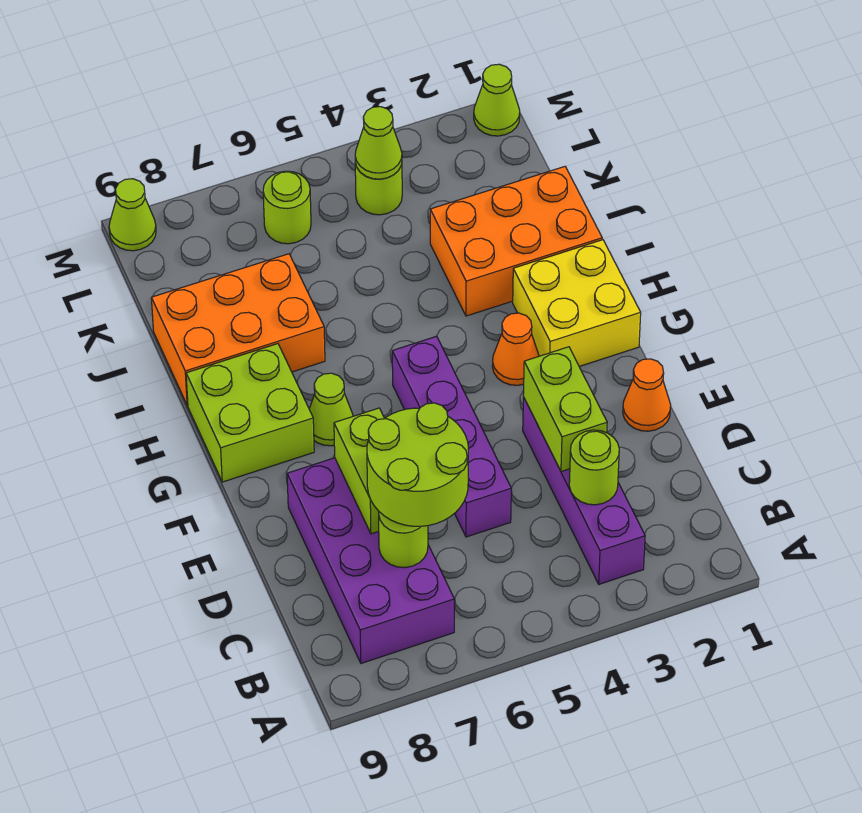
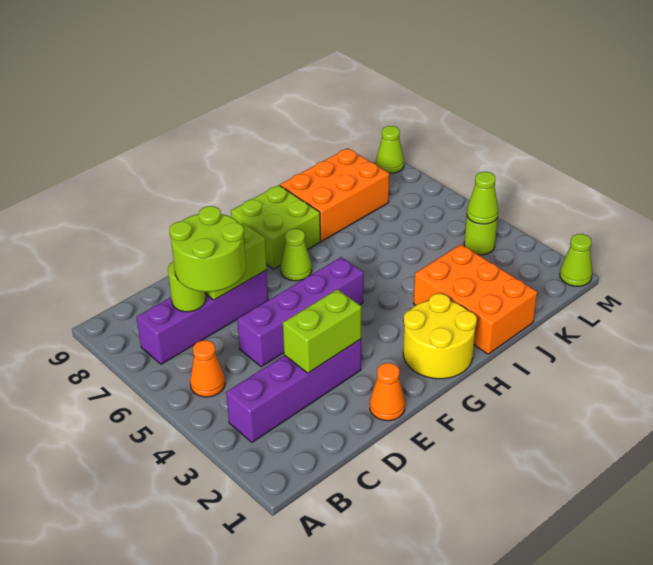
purple brick B7:E8 level 1 -> purple brick B7:E7 level 1
lime round brick C3 level 2 -> none
yellow brick G1:H2 level 1 -> yellow round brick G1:H2 level 1
orange cone G3 level 1 -> orange cone B5 level 1
orange brick I7:J9 level 1 -> orange brick I8:K9 level 1
lime round brick L6 level 1 -> none

